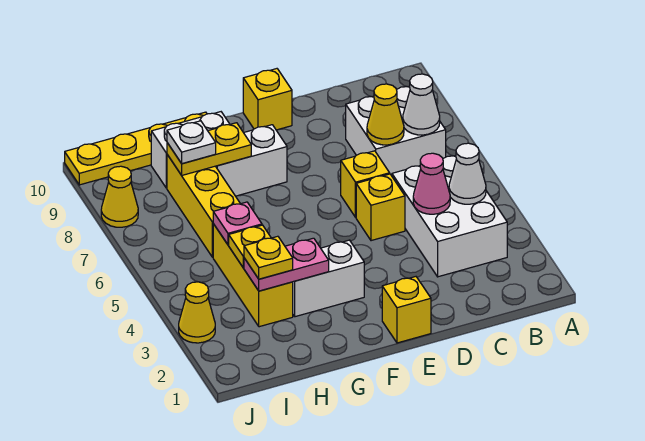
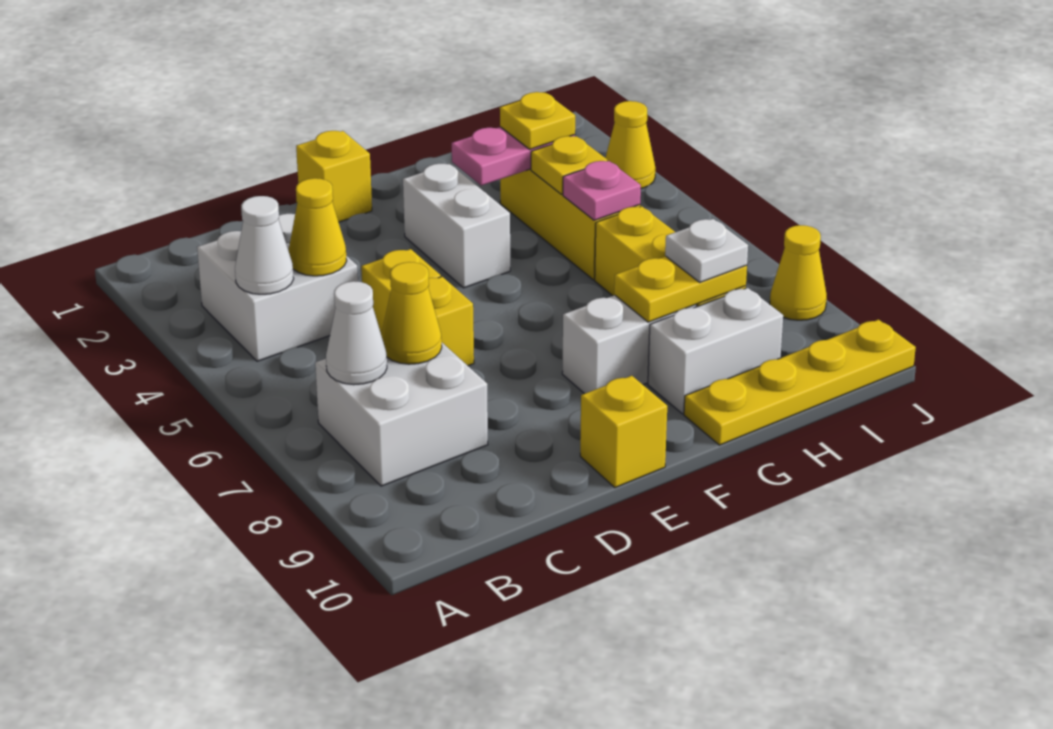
white brick B3:C5 level 1 -> white brick B3:C4 level 1
pink cone C4 level 2 -> yellow cone C4 level 2
white brick F3:G3 level 1 -> white brick F3:F4 level 1

